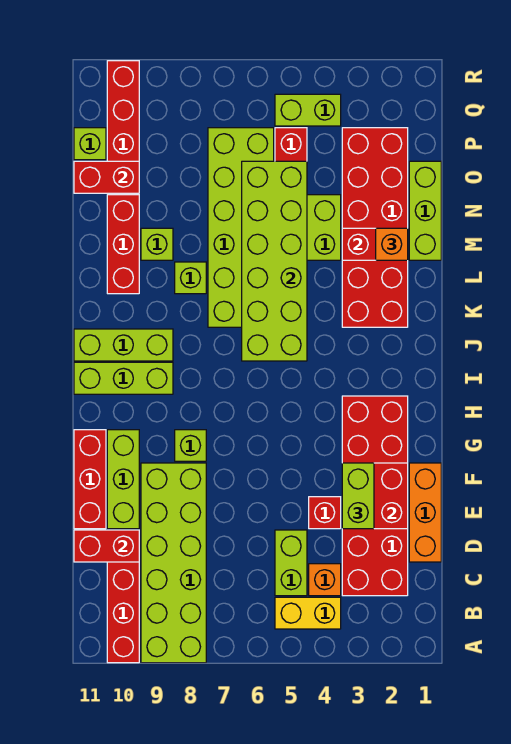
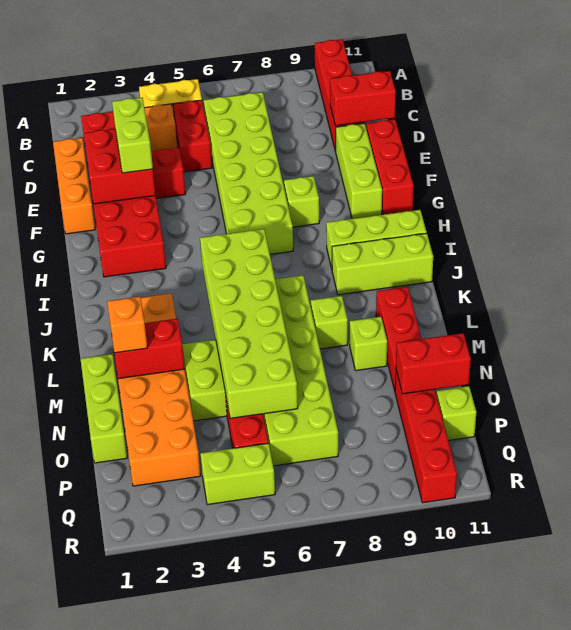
lime brick A8:F9 level 1 -> lime brick C6:H7 level 1
lime brick C5:D5 level 1 -> red brick C5:D5 level 1
red brick K2:P3 level 1 -> orange brick K2:P3 level 1

